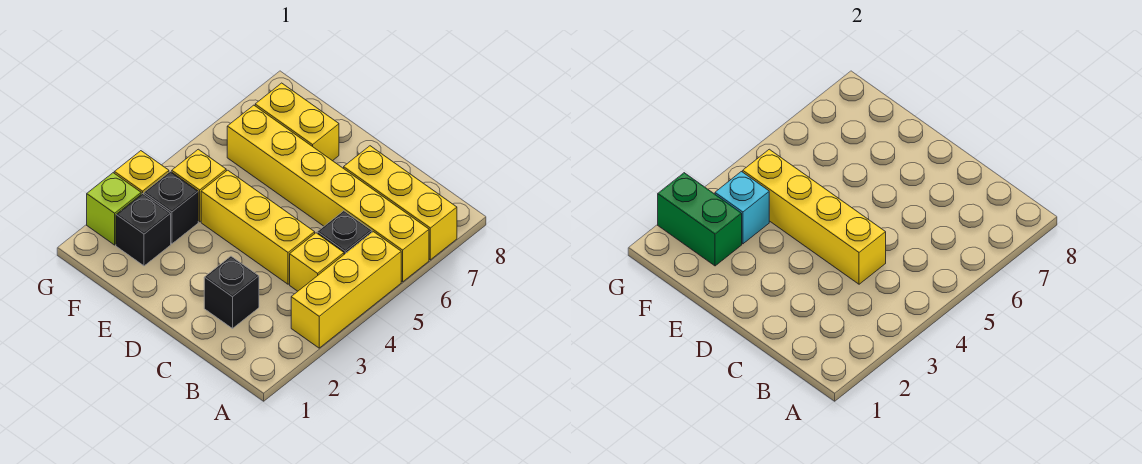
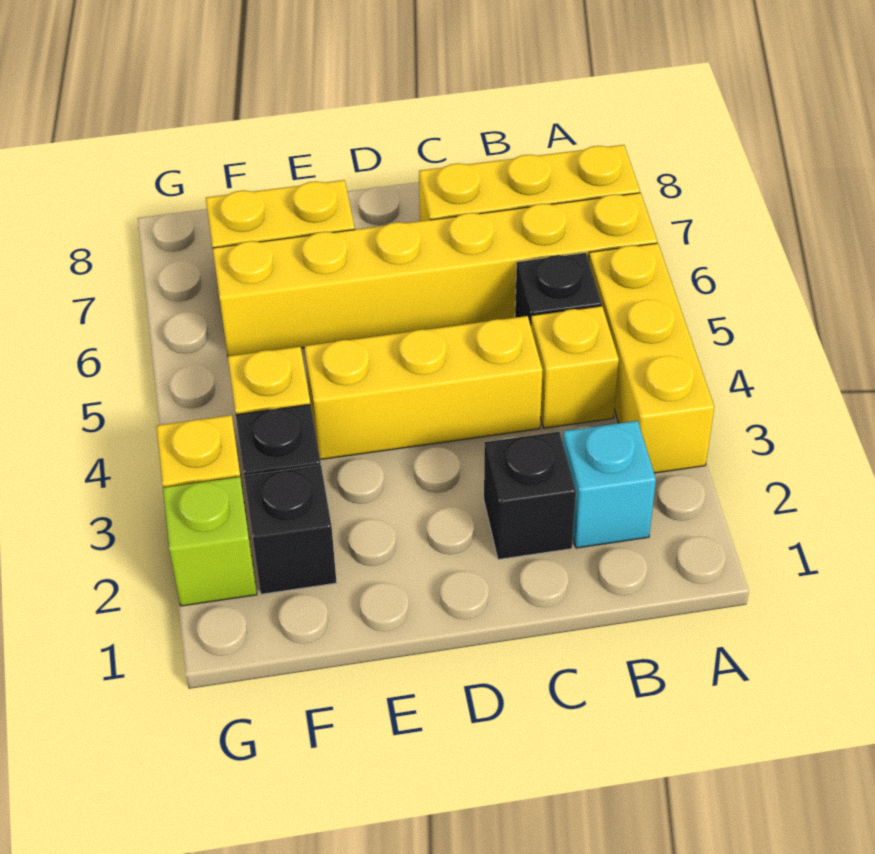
yellow brick C4:F4 level 2 -> none
green brick F2:G2 level 2 -> none
cyan brick F3 level 2 -> cyan brick B2 level 1

